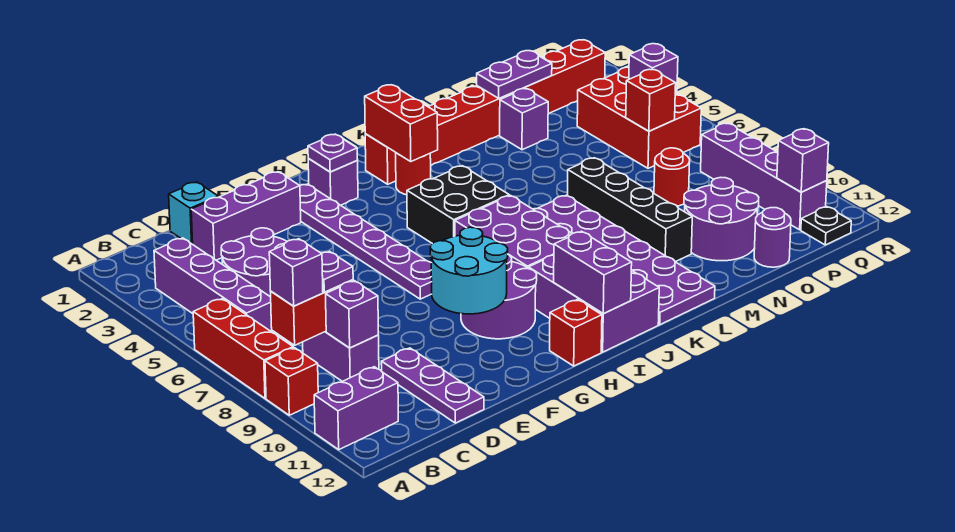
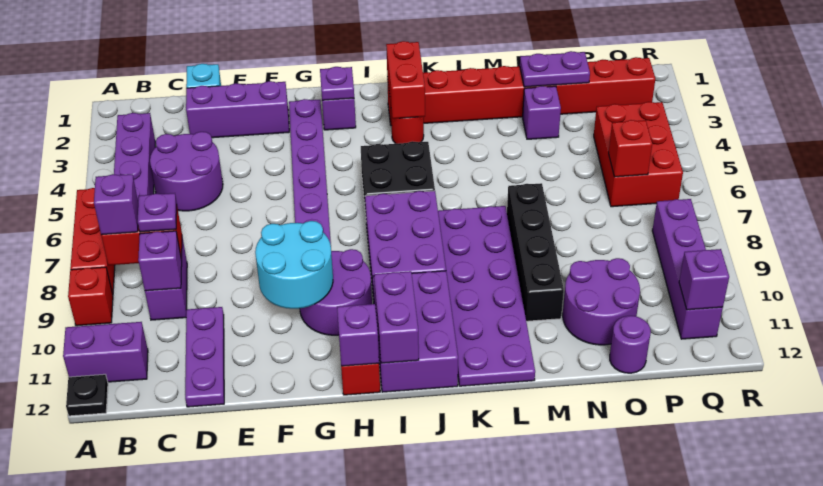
red round brick O8 level 1 -> none
purple brick Q5 level 2 -> purple brick H12 level 2
black plate Q12 level 1 -> black plate A12 level 1

